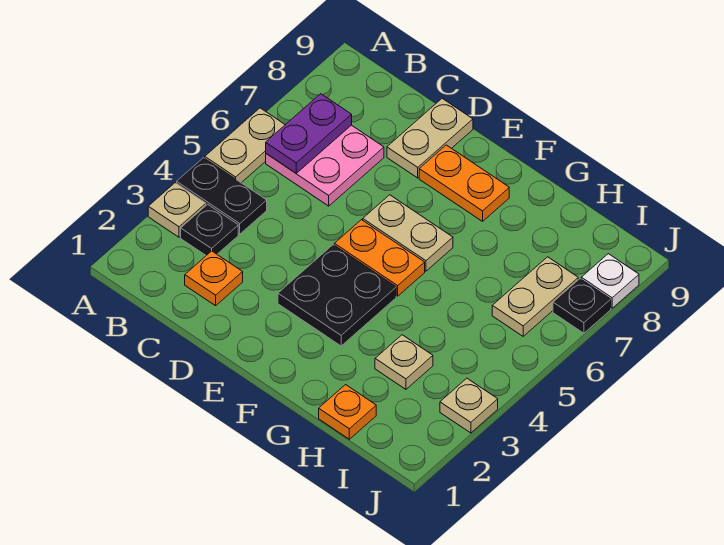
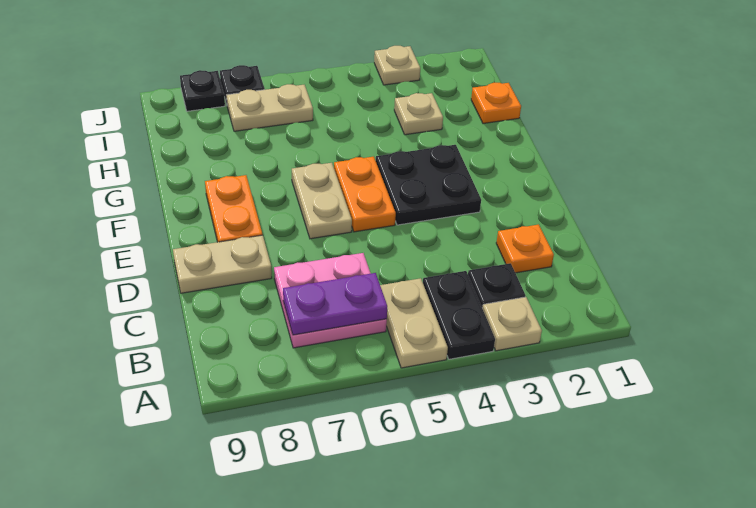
tan plate A5:A6 level 1 -> tan plate A5:B5 level 1
white plate J8 level 1 -> black plate J8 level 1

